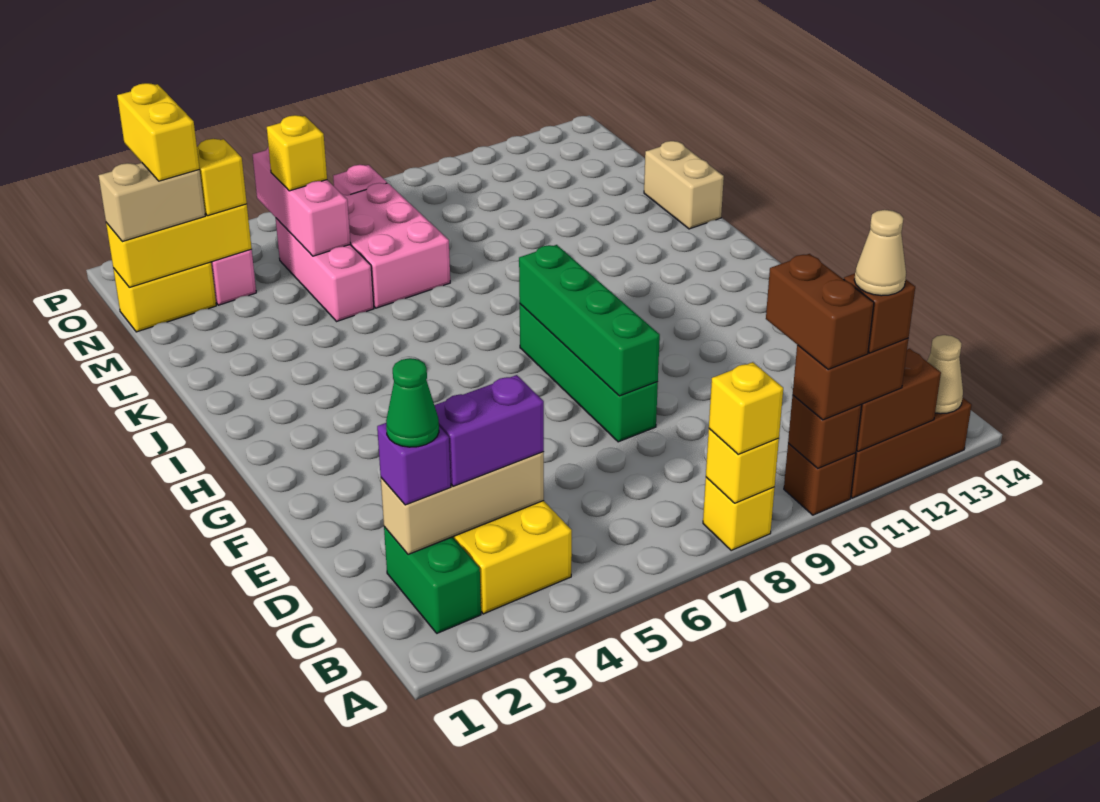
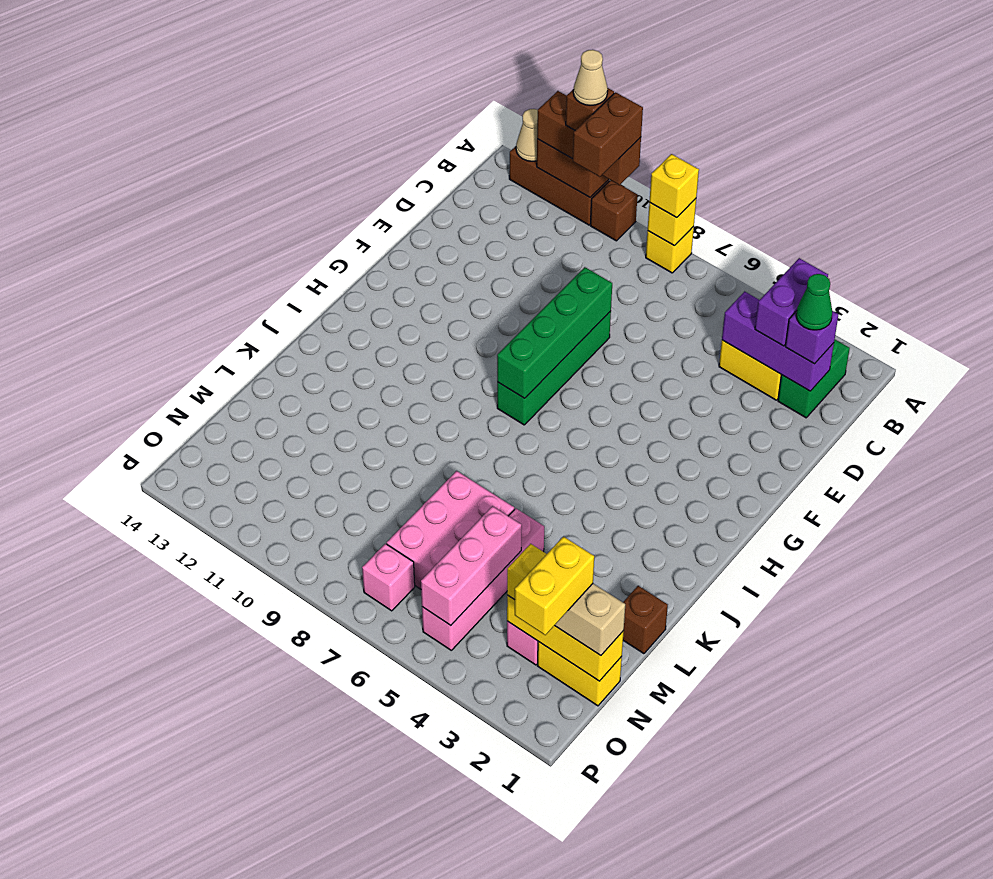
brown brick A10 level 2 -> brown brick L1 level 1
brown brick A10:A11 level 3 -> brown brick A10:A12 level 3
tan brick C2:C4 level 2 -> purple brick C2:C4 level 2
purple brick C3:C4 level 3 -> purple brick B3:C3 level 3
tan brick K14:L14 level 1 -> none
pink brick L5:N5 level 1 -> pink brick L5:O5 level 1
yellow brick N5 level 3 -> none

